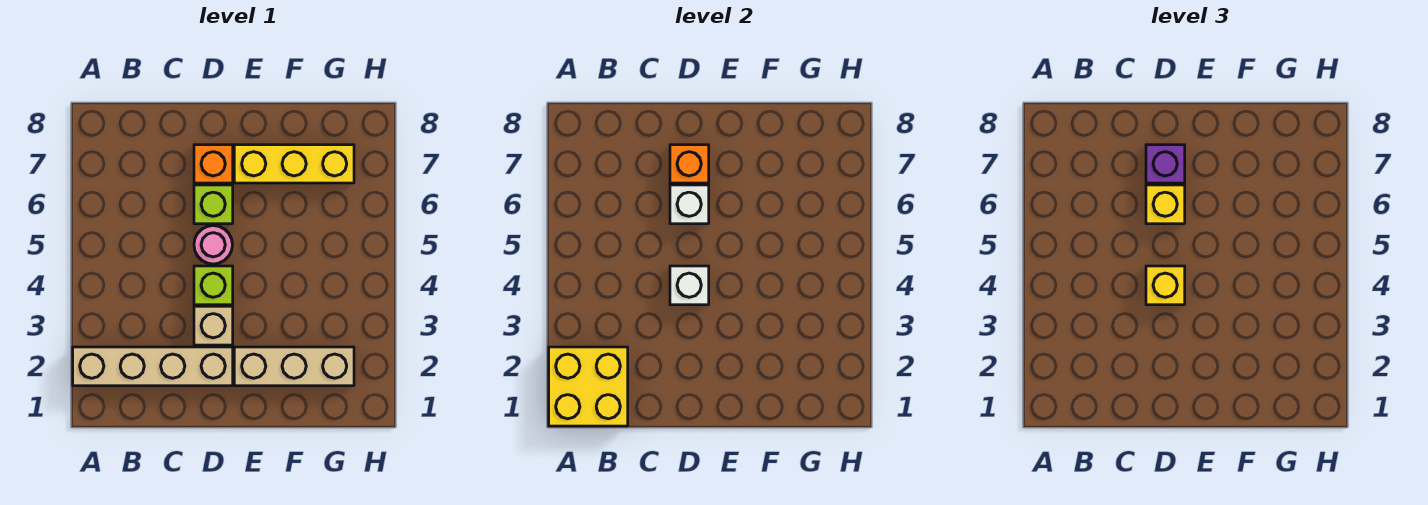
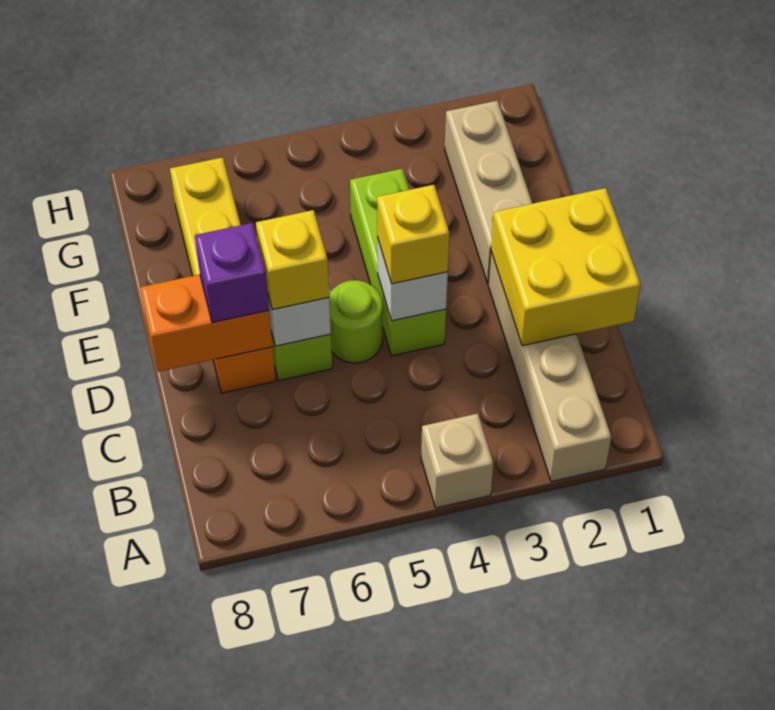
yellow brick A1:B2 level 2 -> yellow brick C1:D2 level 2
tan brick D3 level 1 -> tan brick A4 level 1
lime brick D4 level 1 -> lime brick D4:F4 level 1
pink round brick D5 level 1 -> lime round brick D5 level 1
orange brick D7 level 2 -> orange brick D7:D8 level 2

